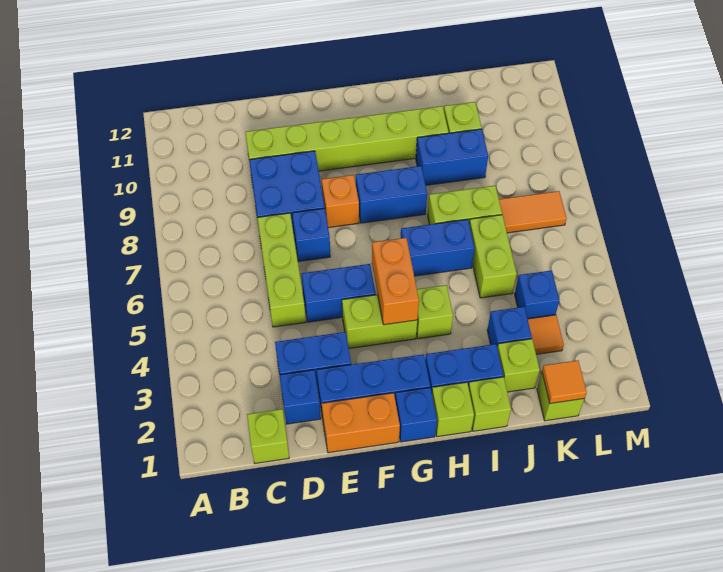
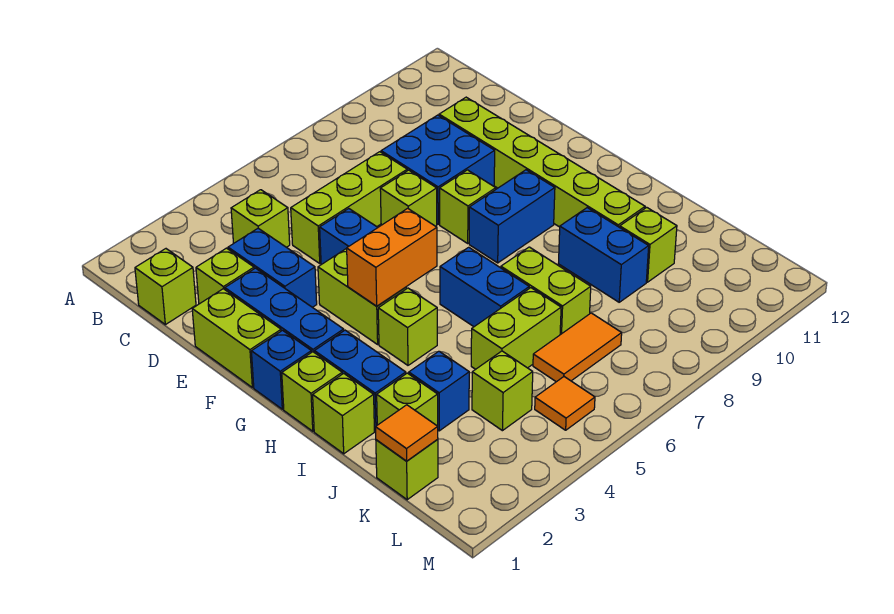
none -> lime brick C4 level 1
blue brick D2 level 1 -> lime brick D2 level 1
orange brick E1:F1 level 1 -> lime brick E1:F1 level 1
blue brick E7 level 1 -> lime brick E7 level 1
orange brick F8 level 1 -> lime brick F8 level 1
blue brick G8:H8 level 1 -> blue brick G8:G9 level 1
orange tile K3 level 1 -> orange tile L5 level 1
blue brick K4 level 1 -> lime brick K4 level 1
orange tile K7:L7 level 1 -> orange tile K6:K7 level 1

